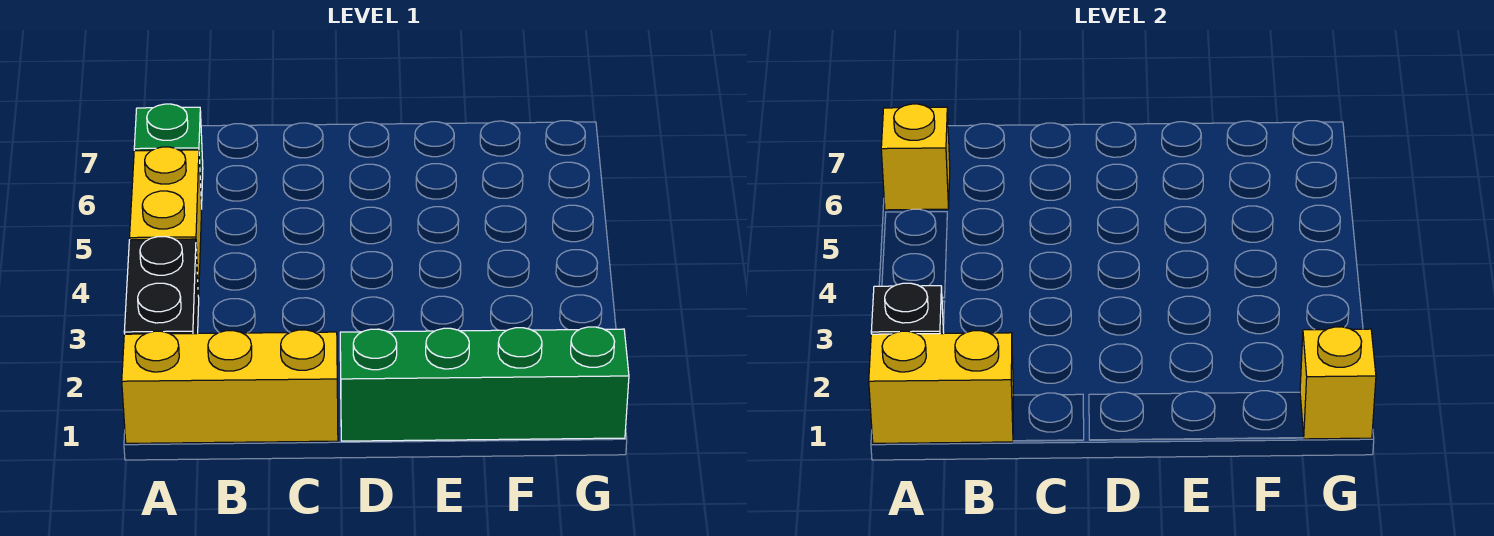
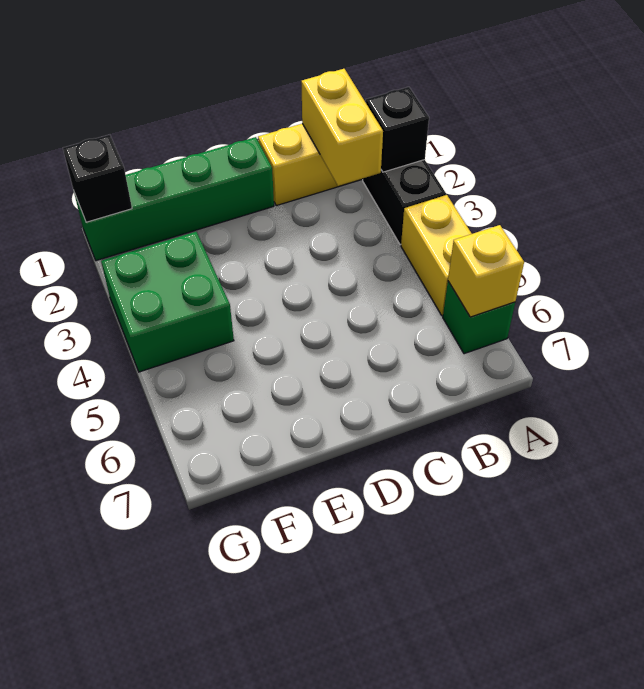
yellow brick A1:B1 level 2 -> yellow brick B1:B2 level 2
none -> green brick F3:G4 level 1
yellow brick G1 level 2 -> black brick G1 level 2

